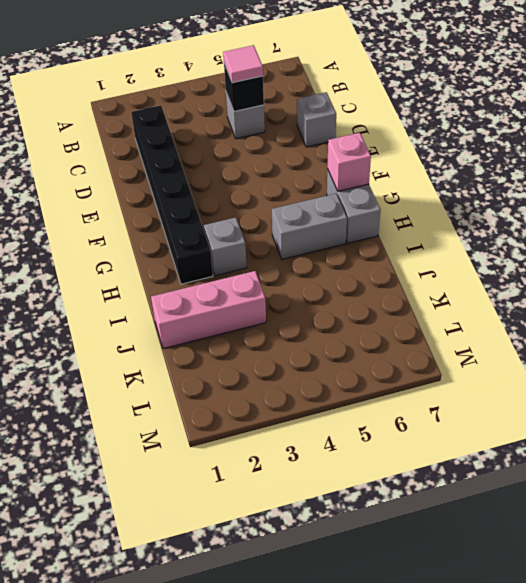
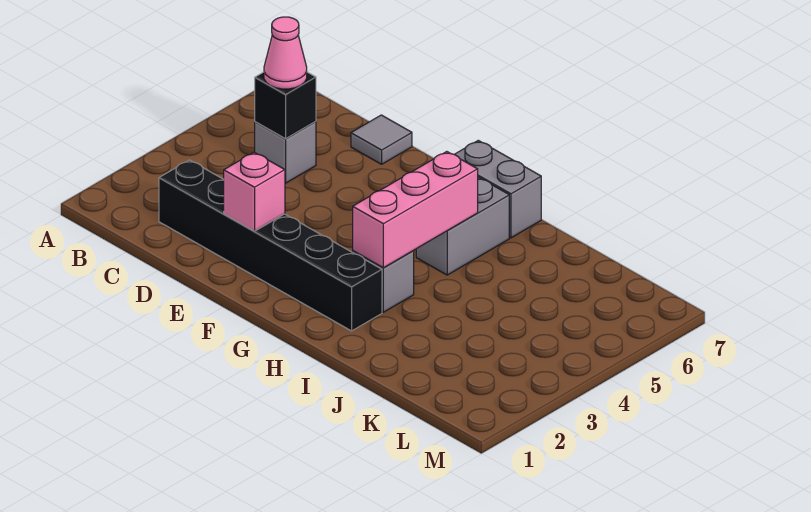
pink tile C5 level 3 -> pink cone C5 level 3
grey brick D7 level 1 -> grey tile D7 level 1
pink brick G7 level 2 -> pink brick E2 level 2
pink brick J1:J3 level 1 -> pink brick H3:H5 level 2

